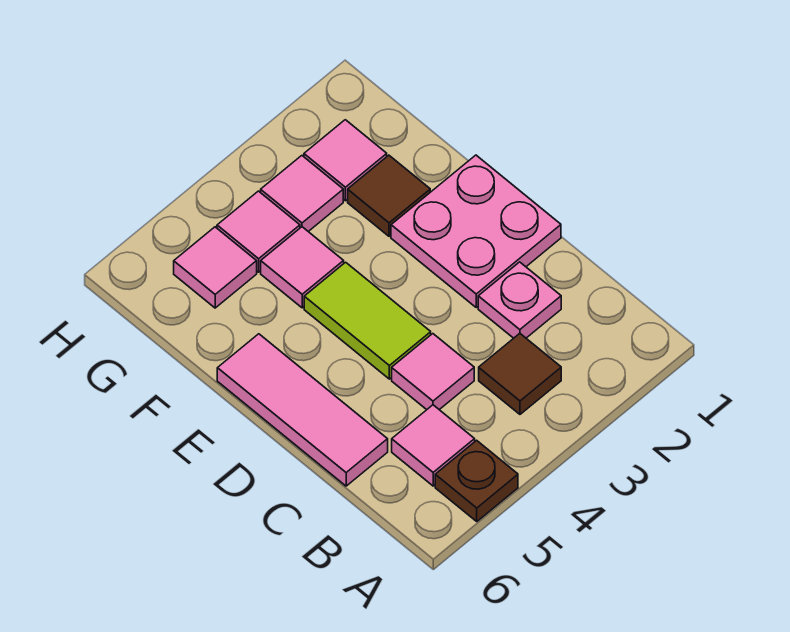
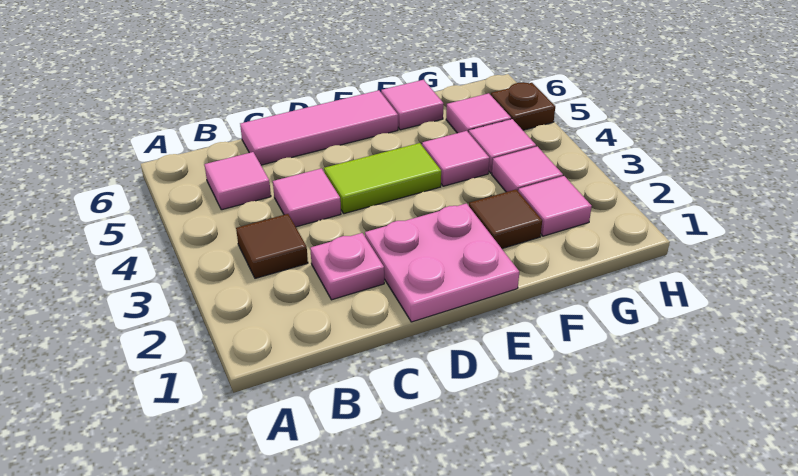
brown plate A5 level 1 -> brown plate H5 level 1
none -> pink tile F6 level 1

